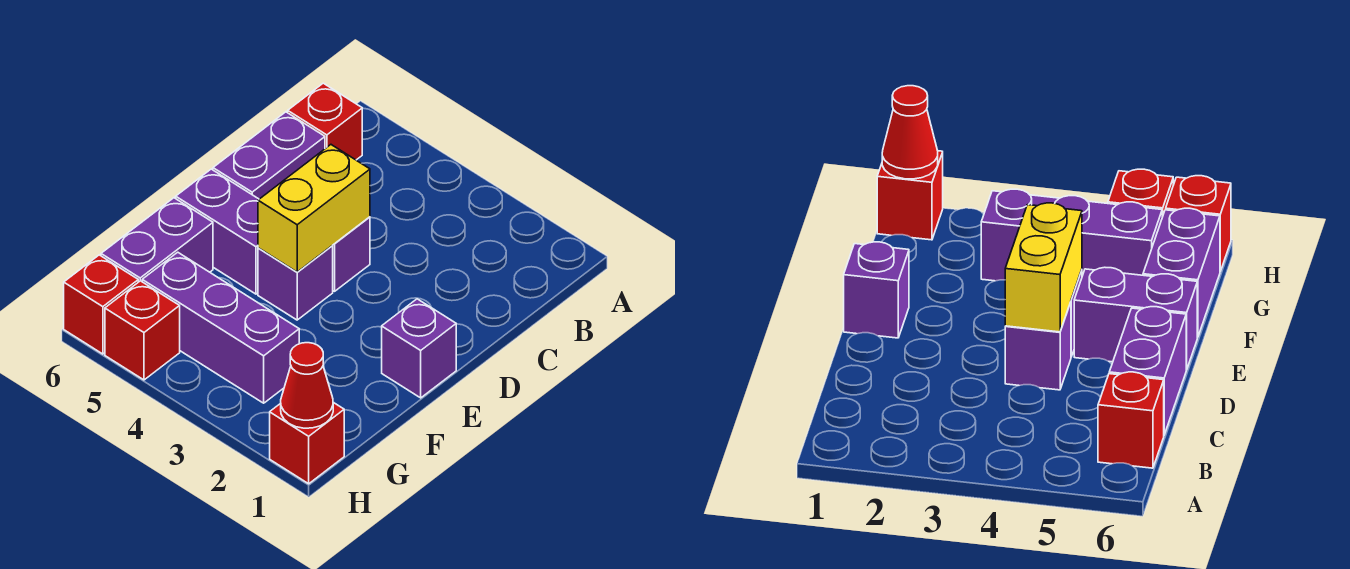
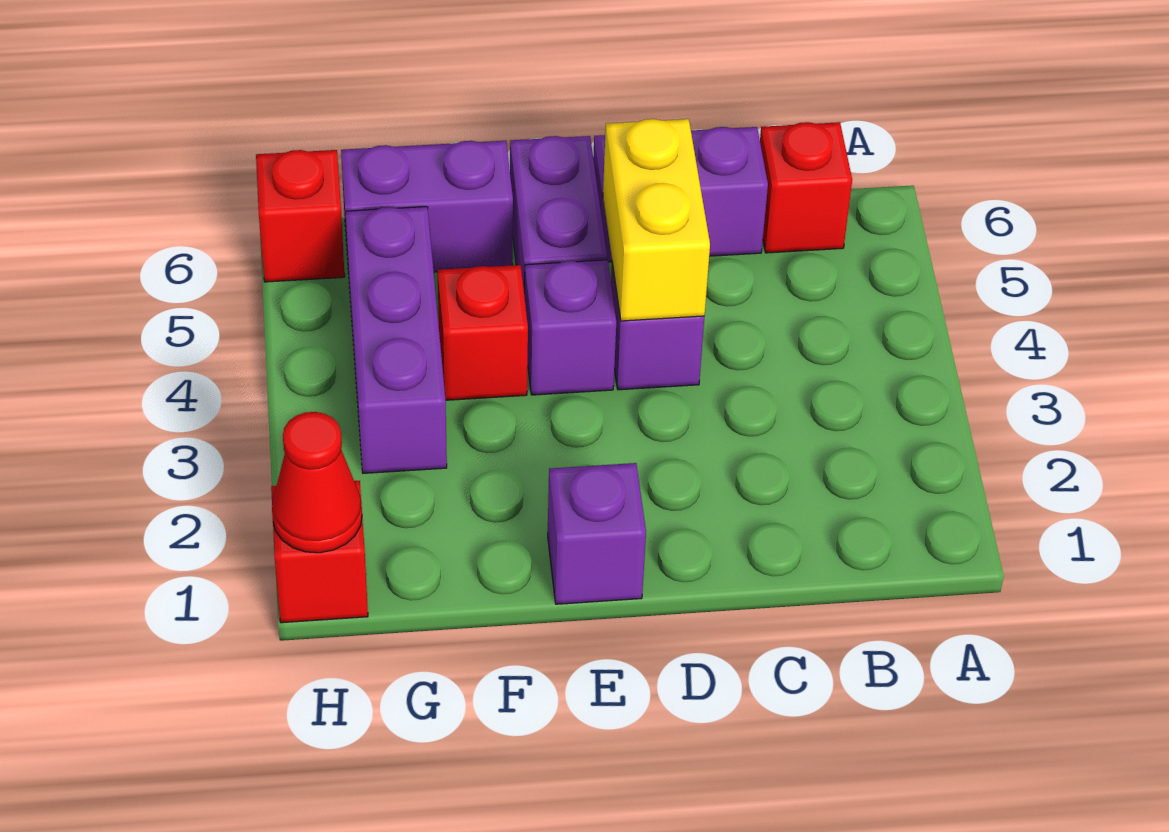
yellow brick D4:E4 level 2 -> yellow brick D4:D5 level 2
red brick H5 level 1 -> red brick F4 level 1

